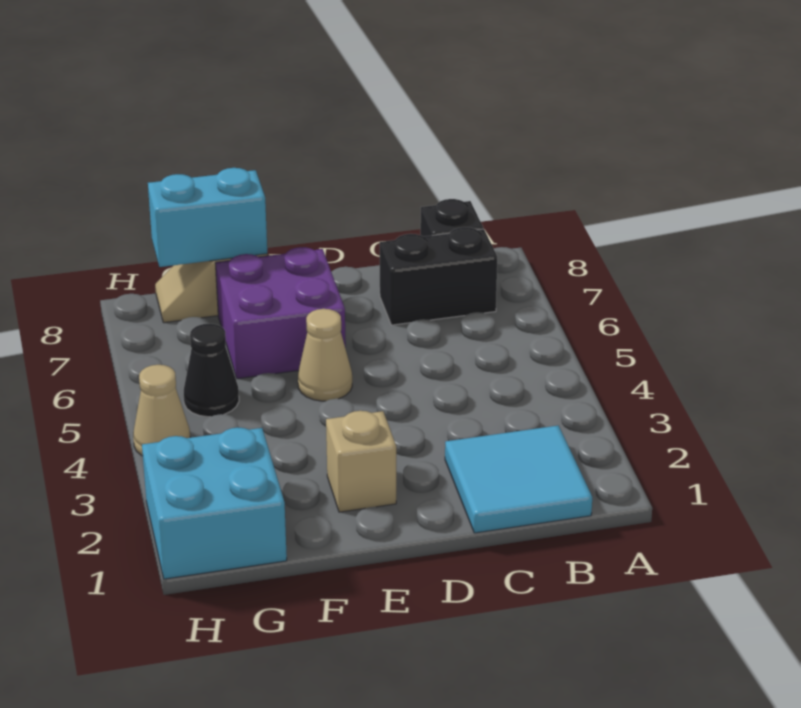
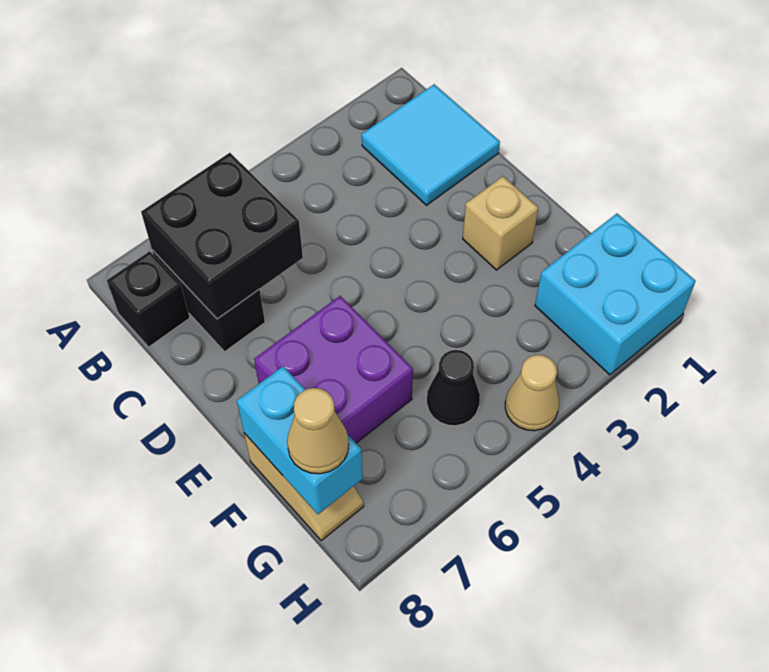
none -> black brick B6:C7 level 2
tan cone E5 level 1 -> tan cone G8 level 3

